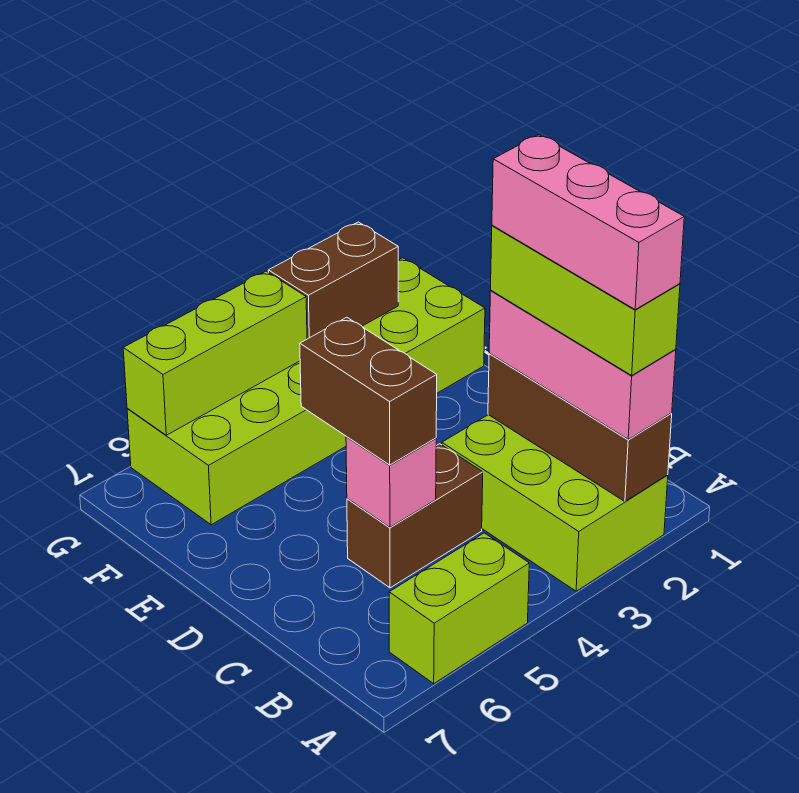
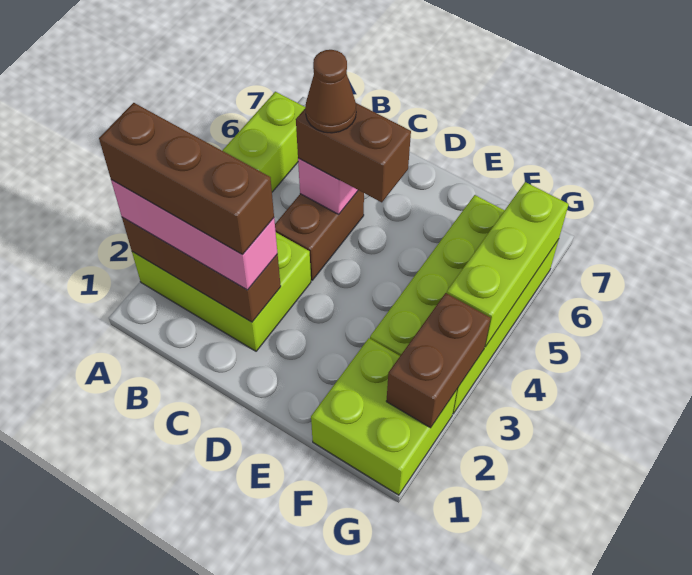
lime brick A2:C2 level 4 -> brown brick A2:C2 level 4
pink brick A2:C2 level 5 -> none
none -> brown cone C5 level 4

